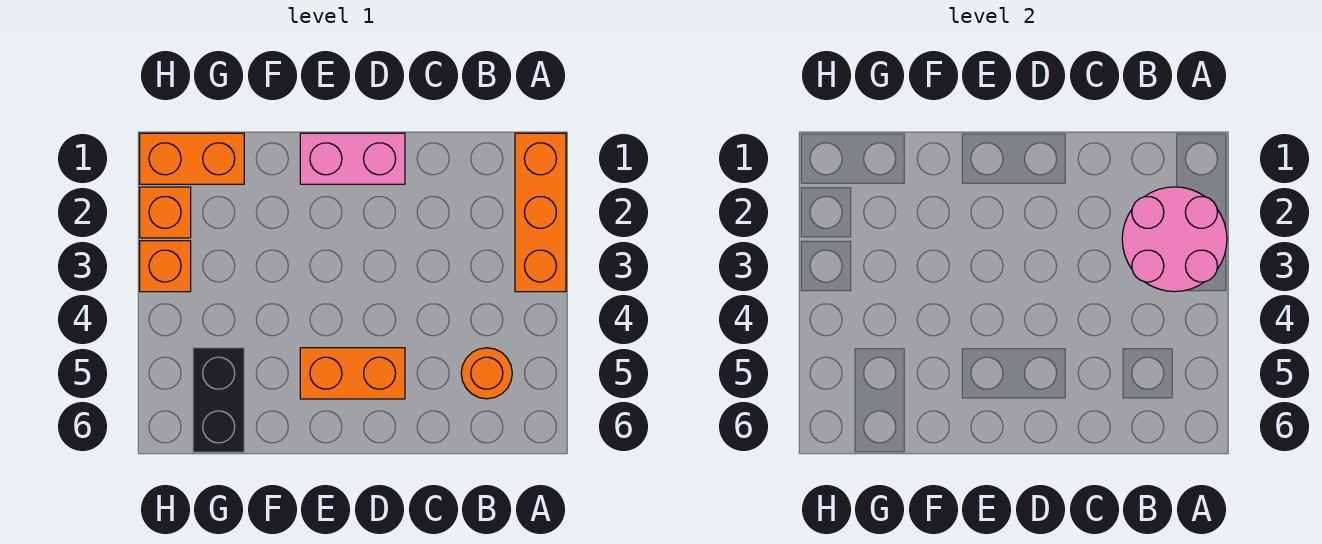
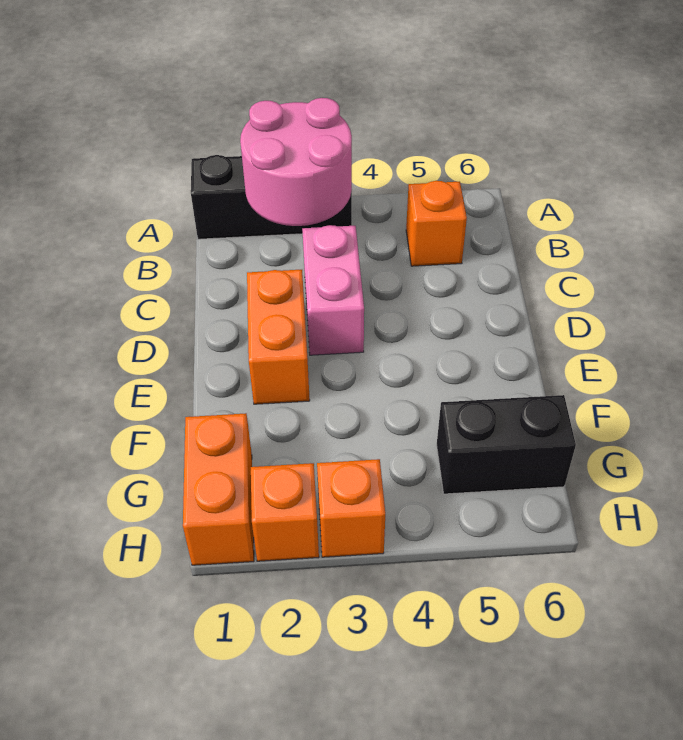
orange brick A1:A3 level 1 -> black brick A1:A3 level 1
orange round brick B5 level 1 -> orange brick B5 level 1
pink brick D1:E1 level 1 -> pink brick C3:D3 level 1
orange brick D5:E5 level 1 -> orange brick D2:E2 level 1

